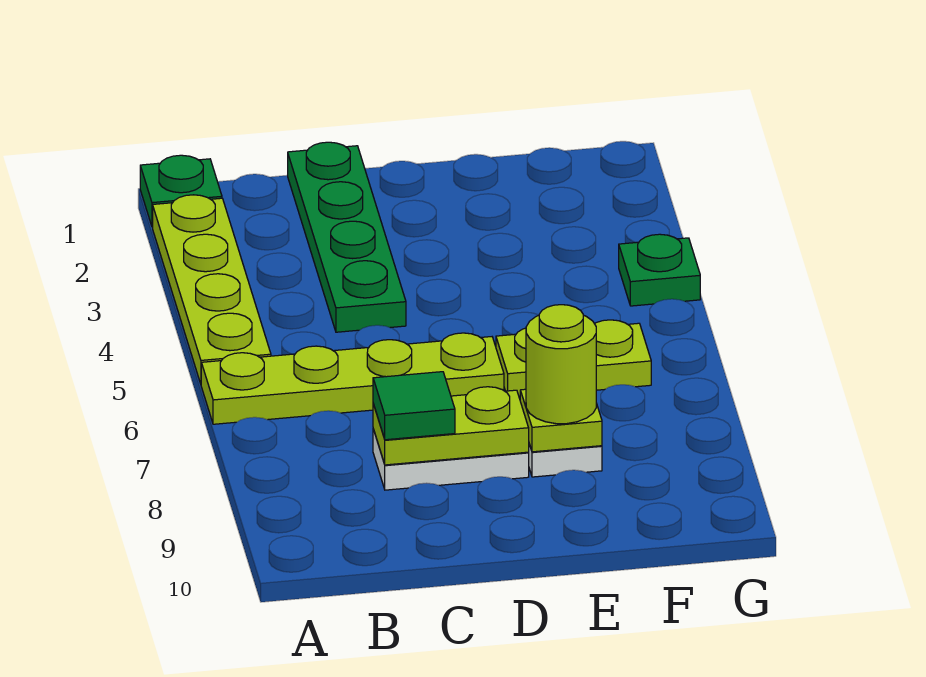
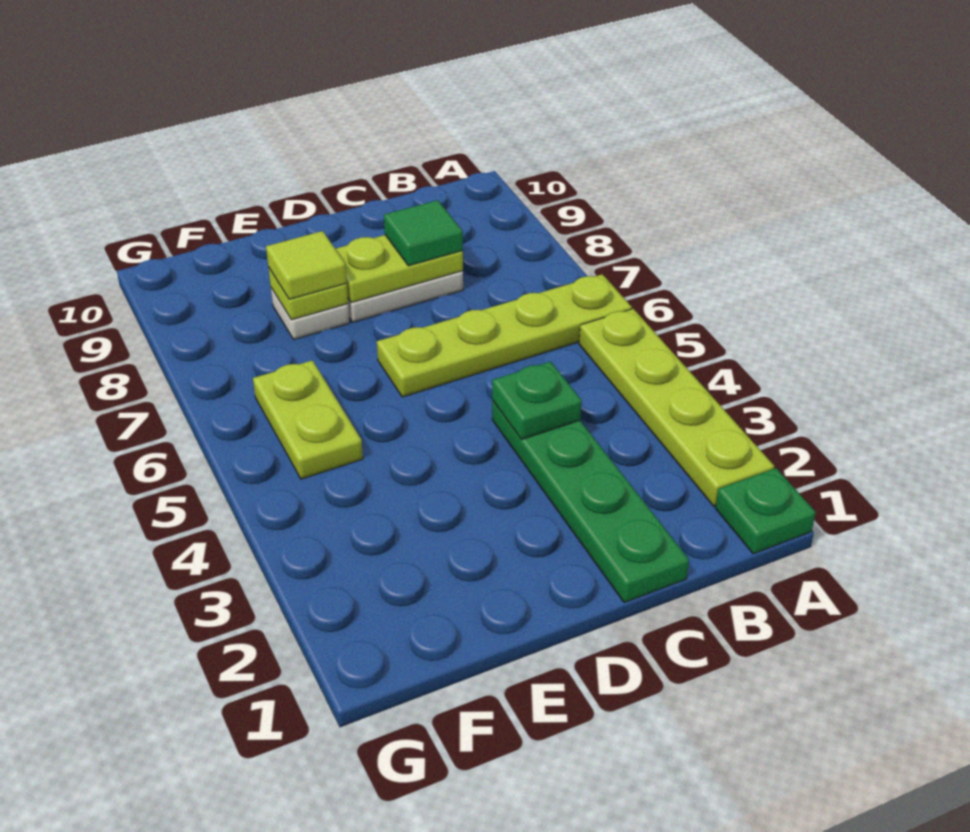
lime plate E6:F6 level 1 -> lime plate F5:F6 level 1
lime round brick E8 level 3 -> lime tile E8 level 3
green plate G4 level 1 -> green plate C4 level 2

